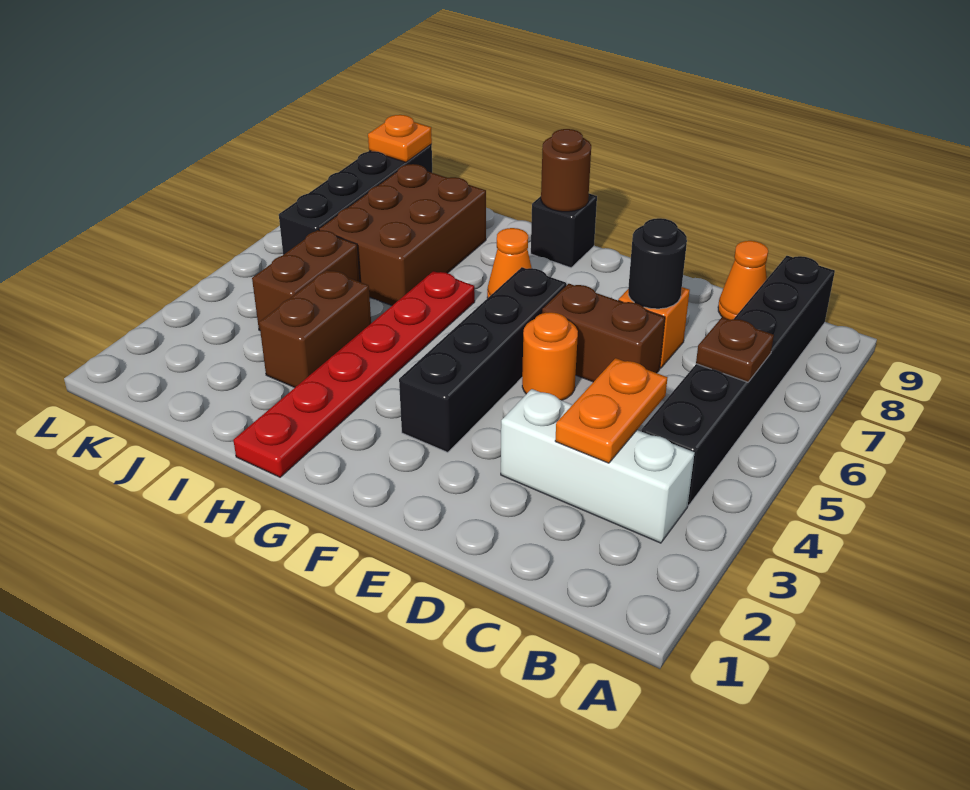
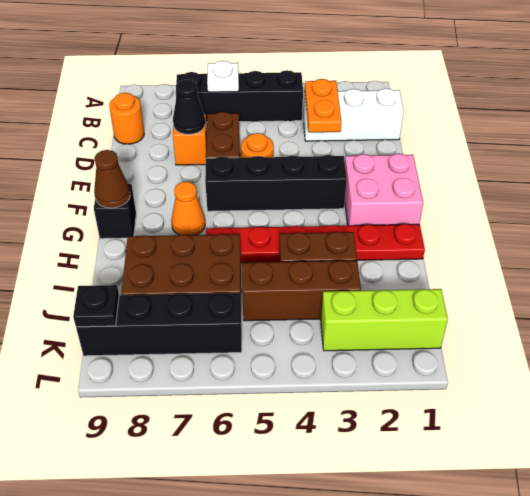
white brick B3:D3 level 1 -> white brick C1:C3 level 1
black brick B4:B9 level 1 -> black brick B4:B7 level 1
brown plate B6 level 2 -> white plate B6 level 2
orange plate C3:C4 level 2 -> orange plate C3:D3 level 2
orange cone C9 level 1 -> orange round brick C9 level 1
black round brick D7 level 2 -> black cone D7 level 2
none -> pink brick F1:G2 level 1
brown round brick G9 level 2 -> brown cone G9 level 2
brown brick J4:J5 level 1 -> brown brick J3:J5 level 1
none -> lime brick K1:K3 level 1
orange plate K9 level 2 -> black plate K9 level 2

